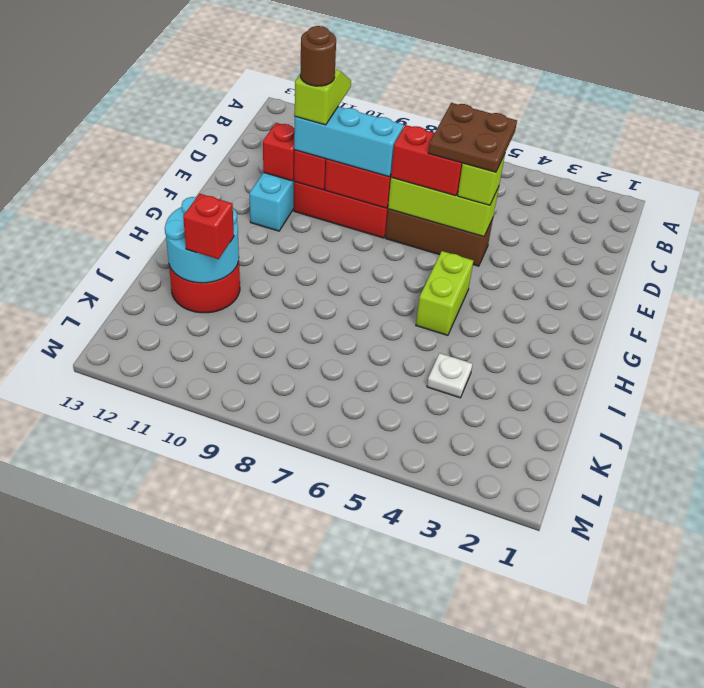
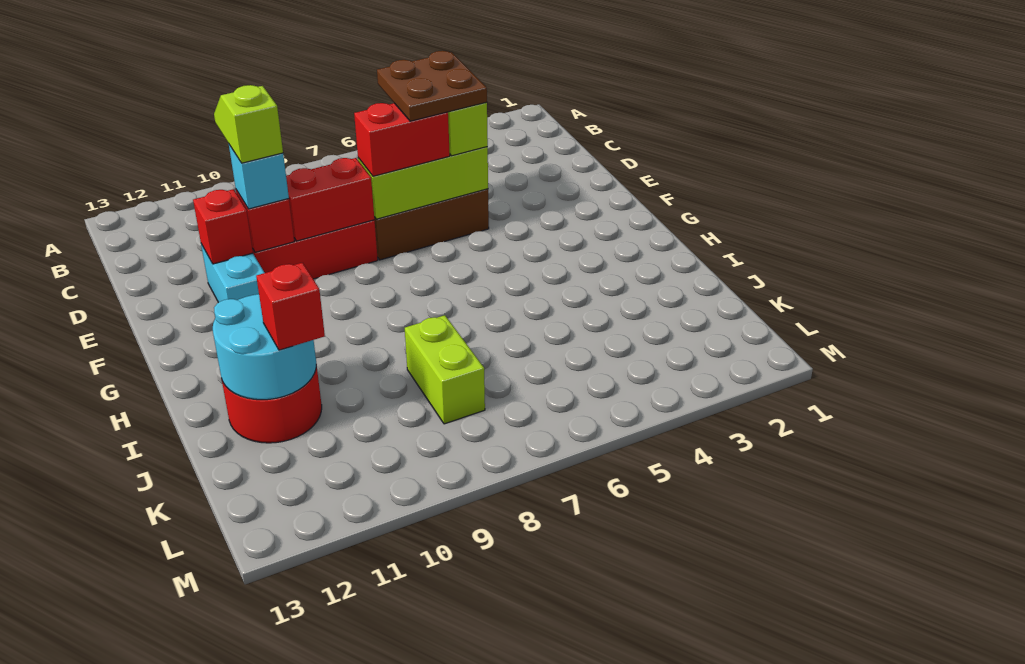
cyan brick E8:E10 level 3 -> cyan brick E10 level 3
brown round brick E10 level 5 -> none
lime brick G5:H5 level 1 -> lime brick J8:K8 level 1
white plate J4 level 1 -> none

